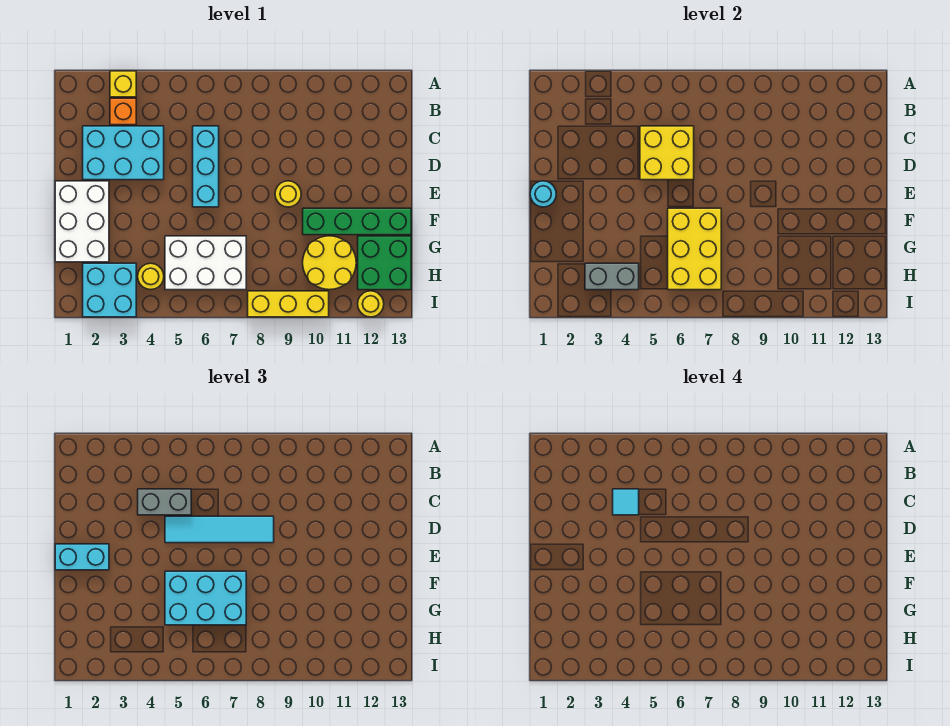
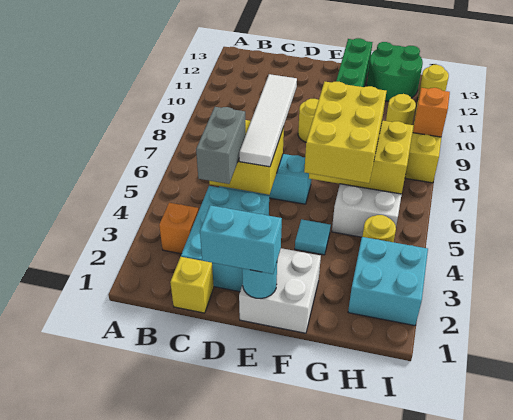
yellow brick A3 level 1 -> yellow brick C1 level 1
cyan tile C4 level 4 -> cyan tile F4 level 1
cyan tile D5:D8 level 3 -> white tile D5:D8 level 3
white brick E1:G2 level 1 -> white brick E1:F2 level 1
cyan brick E1:E2 level 3 -> cyan brick D1:E1 level 3
cyan brick F5:G7 level 3 -> yellow brick F5:G7 level 3
yellow round brick G10:H11 level 1 -> yellow round brick H10 level 1
green brick G12:H13 level 1 -> green round brick G12:H13 level 1
grey brick H3:H4 level 2 -> none
none -> orange brick I9 level 2

